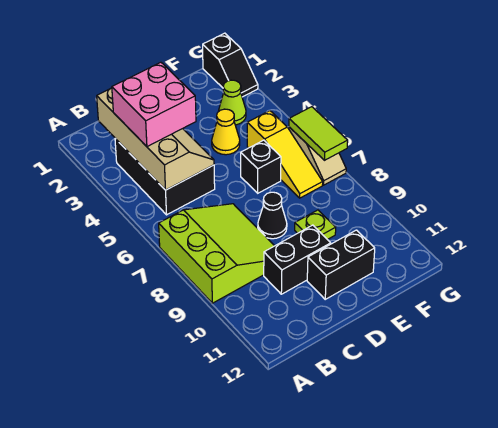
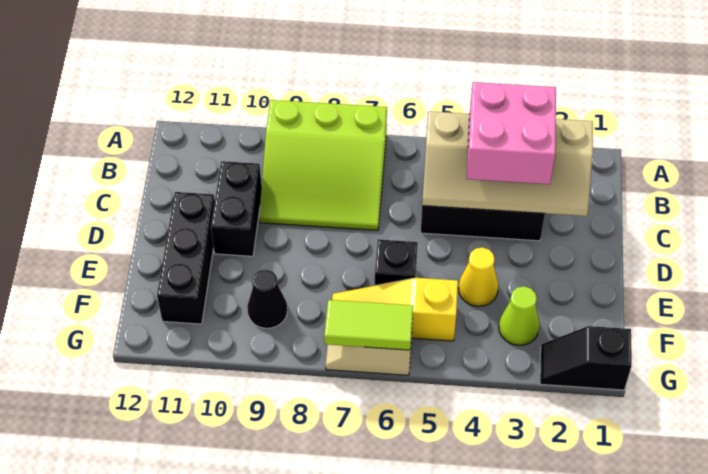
black cone D8 level 1 -> black cone F9 level 1
black brick D11:E11 level 1 -> black brick D11:F11 level 1
lime plate E9 level 1 -> none

